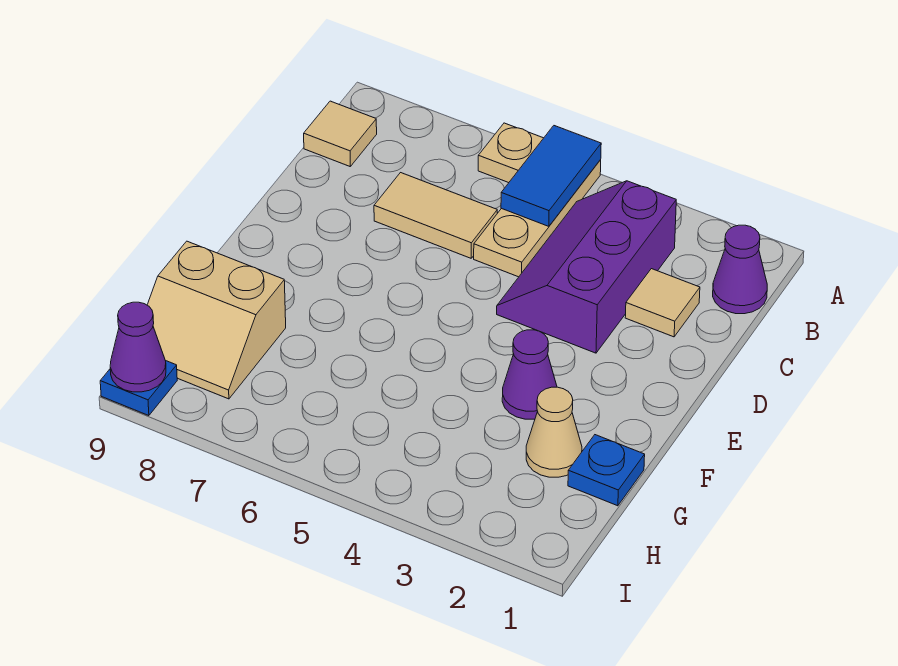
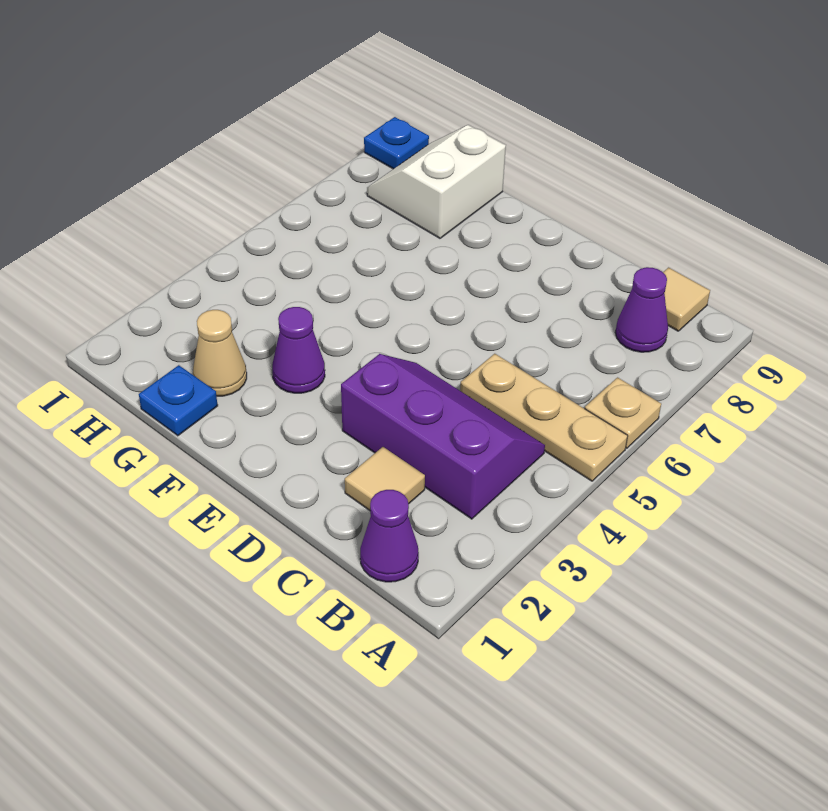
blue tile A5:B5 level 2 -> none
tan tile C6:C7 level 1 -> none
tan slope G8:H9 level 1 top G -> white slope G8:H9 level 1 top G
purple cone I9 level 2 -> purple cone B8 level 1

